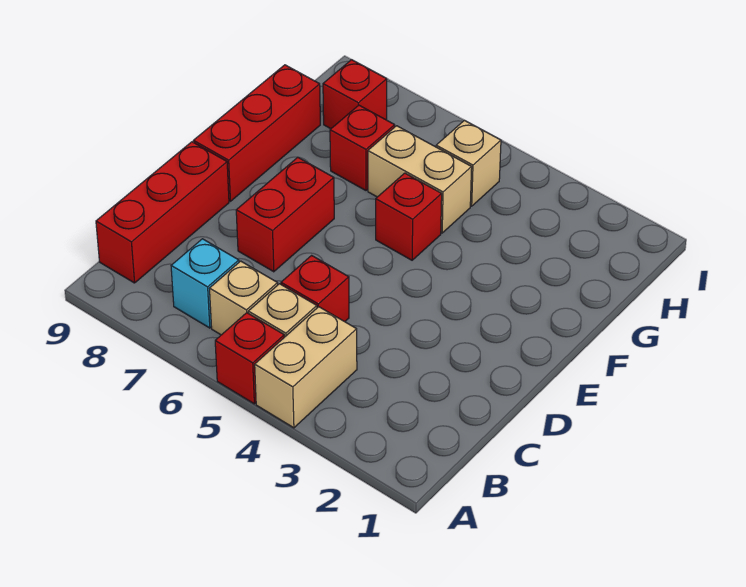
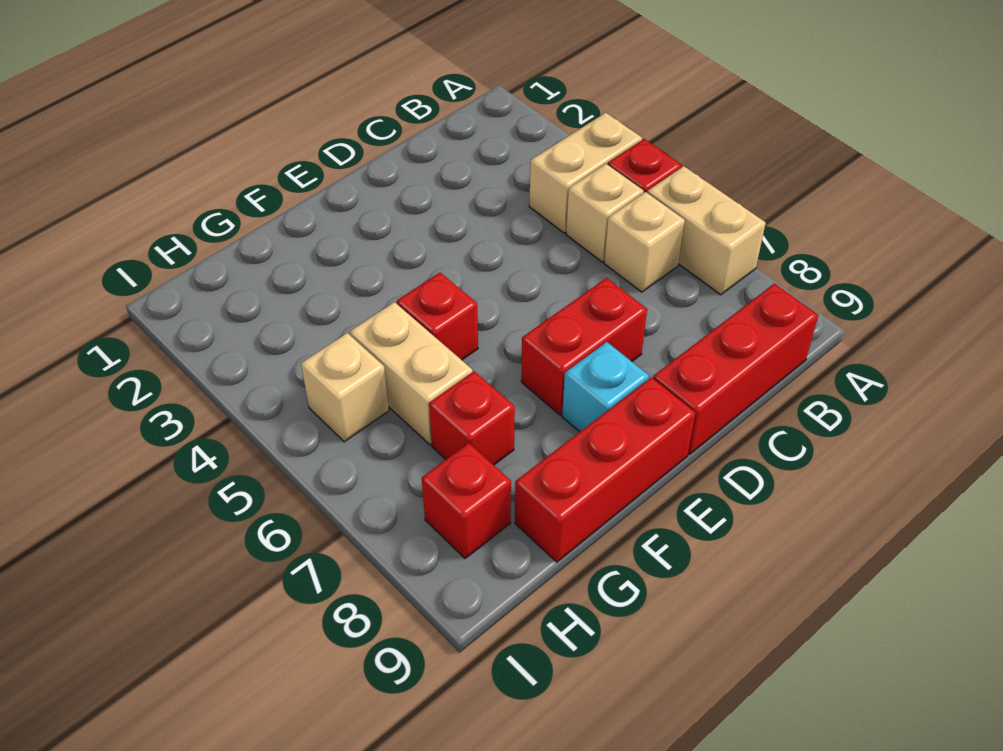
none -> tan brick A6:A7 level 1
cyan brick B7 level 1 -> cyan brick E8 level 1
red brick C5 level 1 -> none

